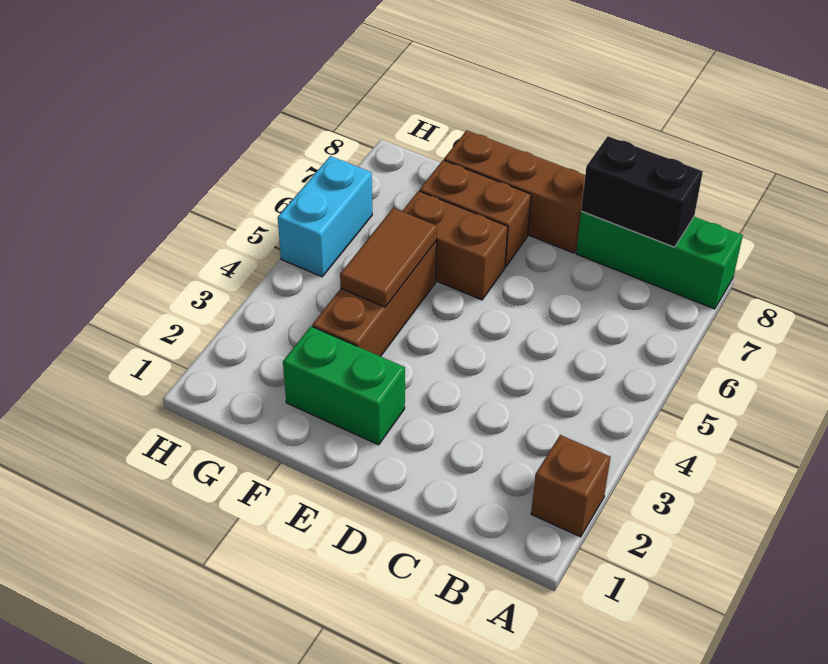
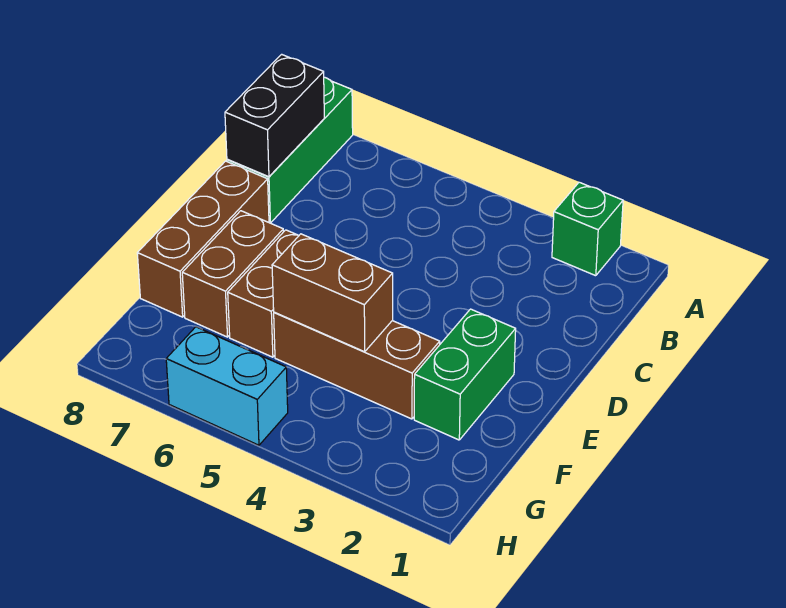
brown brick A2 level 1 -> green brick A2 level 1
brown tile F4:F5 level 2 -> brown brick F4:F5 level 2

